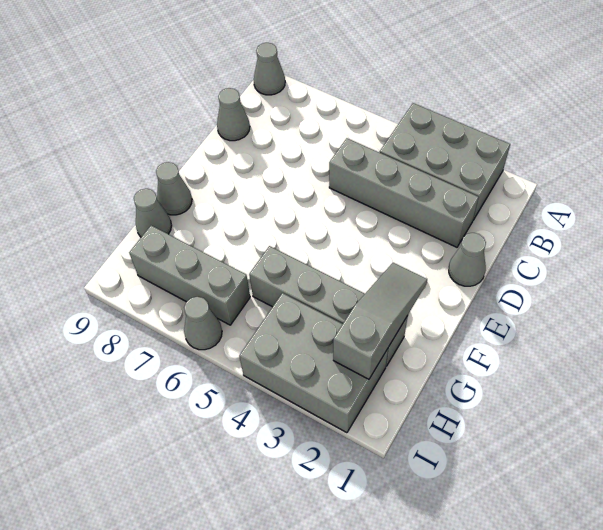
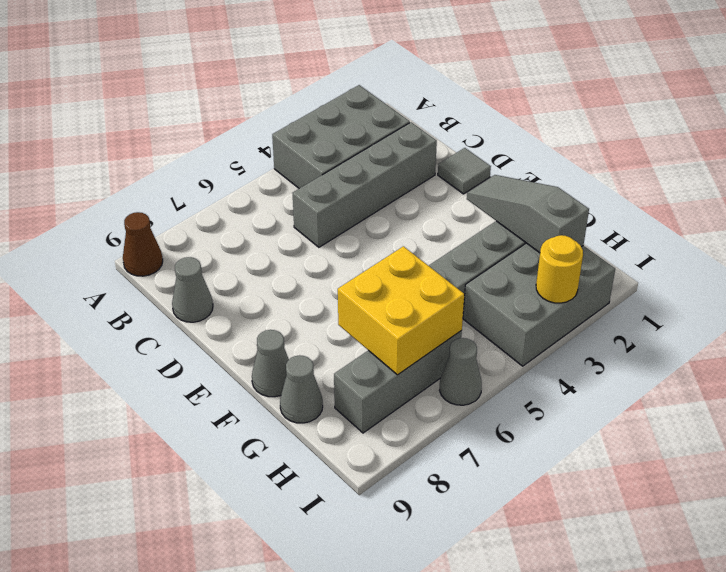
grey cone A9 level 1 -> brown cone A9 level 1
grey cone D1 level 1 -> grey tile D1 level 1
none -> yellow brick G6:H7 level 2
none -> yellow round brick I3 level 2

